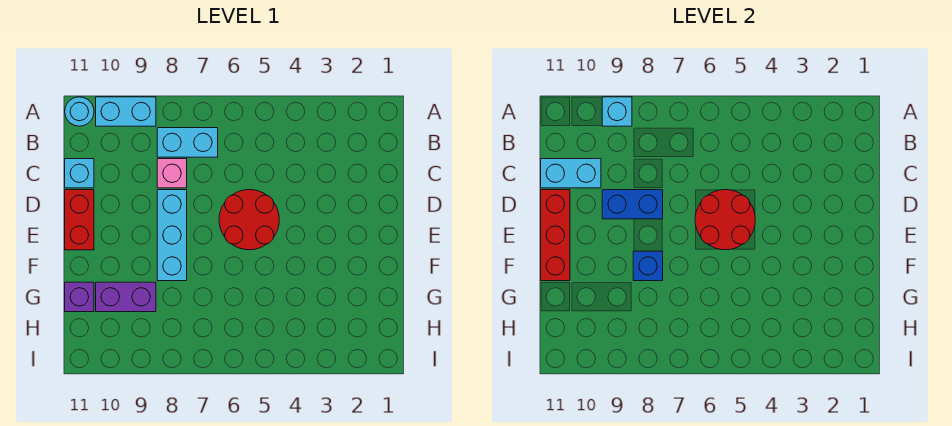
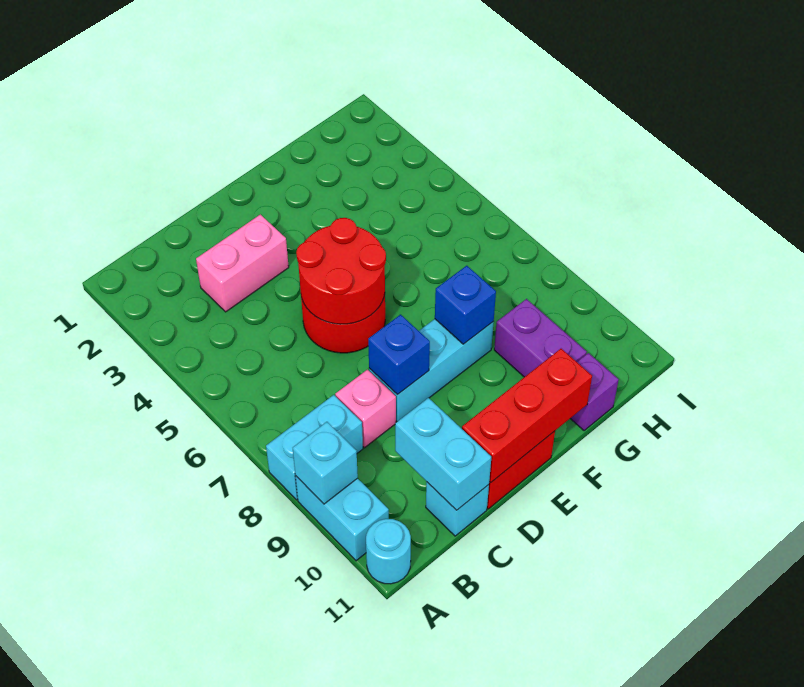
cyan brick B7:B8 level 1 -> cyan brick A8:B8 level 1
none -> pink brick C3:D3 level 1
blue brick D8:D9 level 2 -> blue brick D8 level 2

